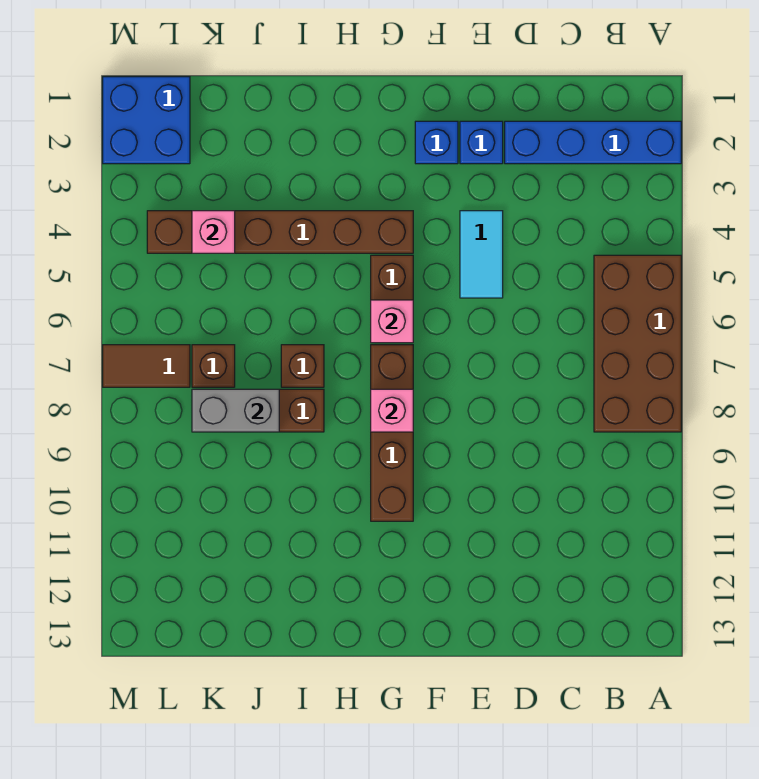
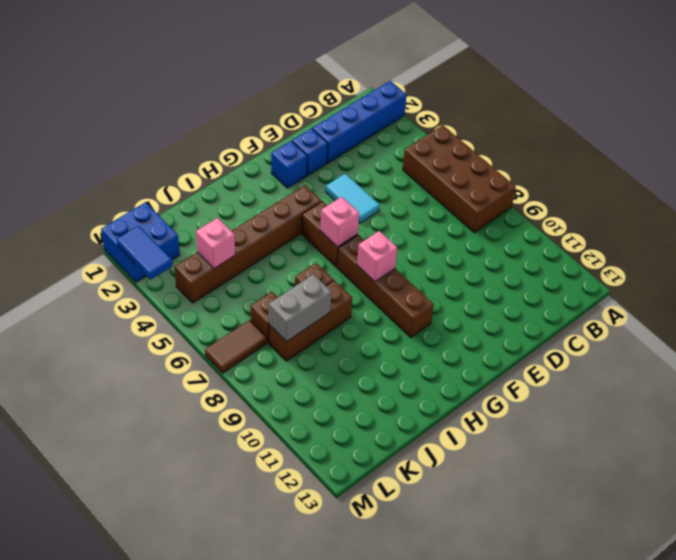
none -> blue tile M2:M3 level 2

